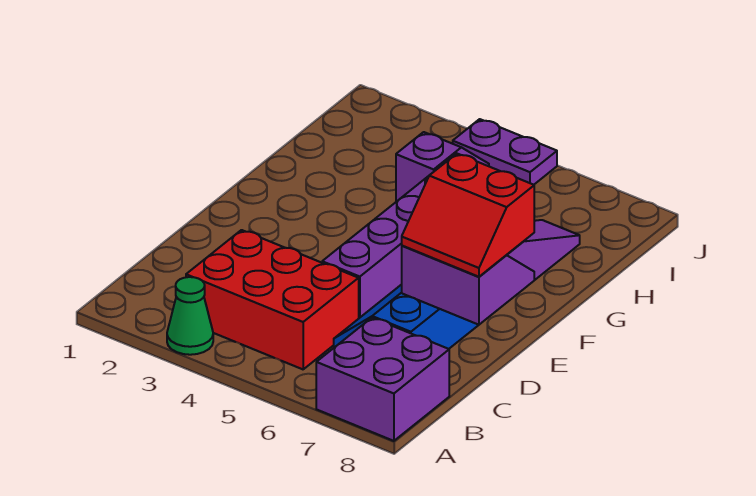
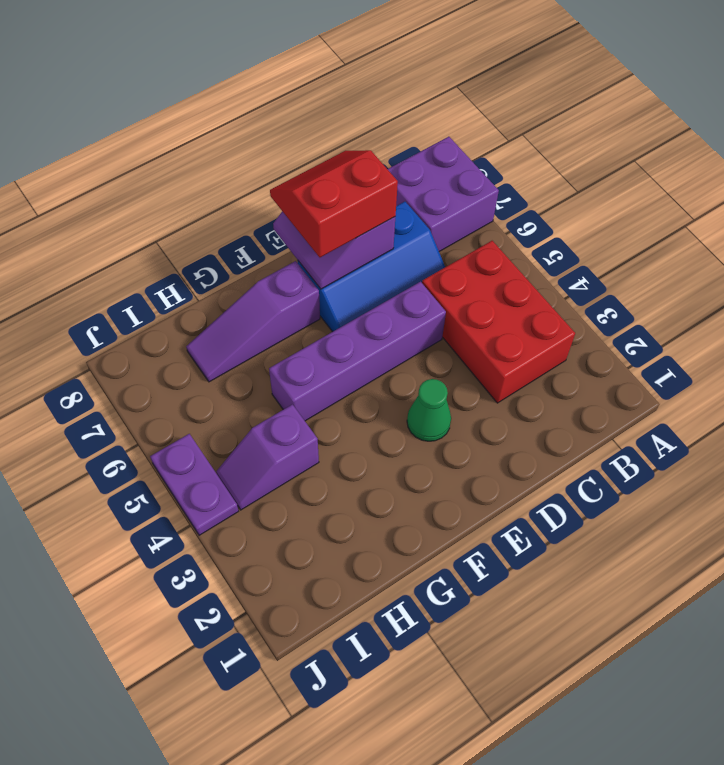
green cone A3 level 1 -> green cone E3 level 1
red slope D7:E8 level 3 top E -> red slope D7:E8 level 3 top 7

